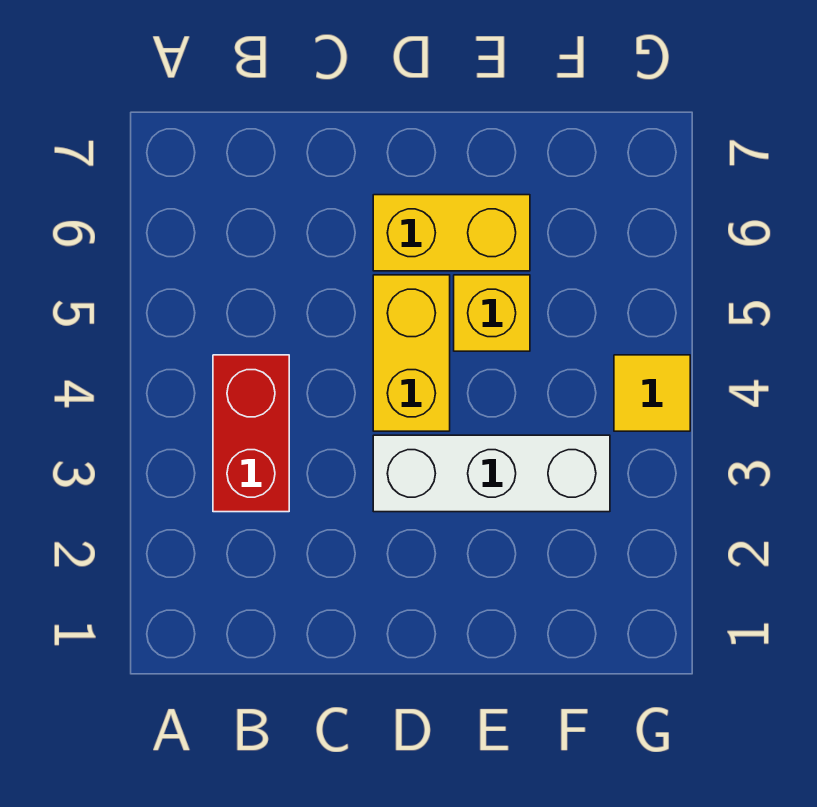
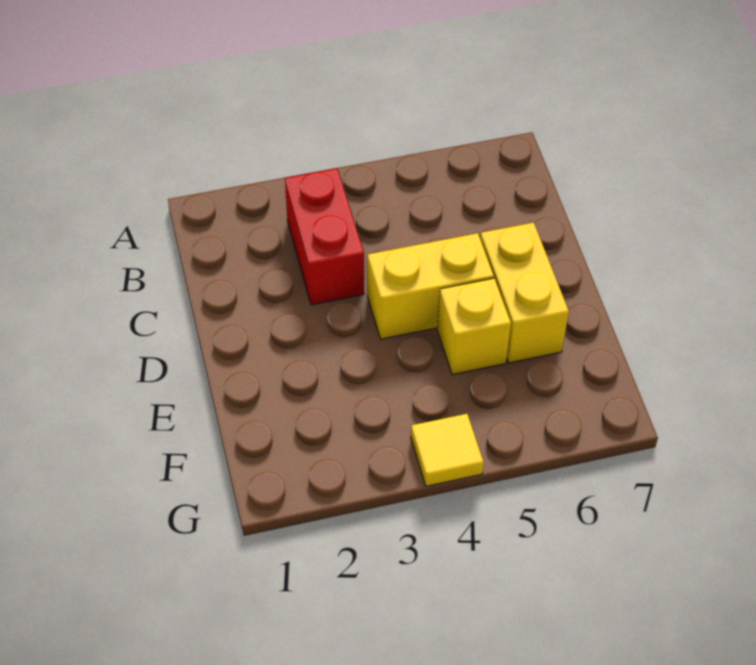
red brick B3:B4 level 1 -> red brick B3:C3 level 1
white brick D3:F3 level 1 -> none

